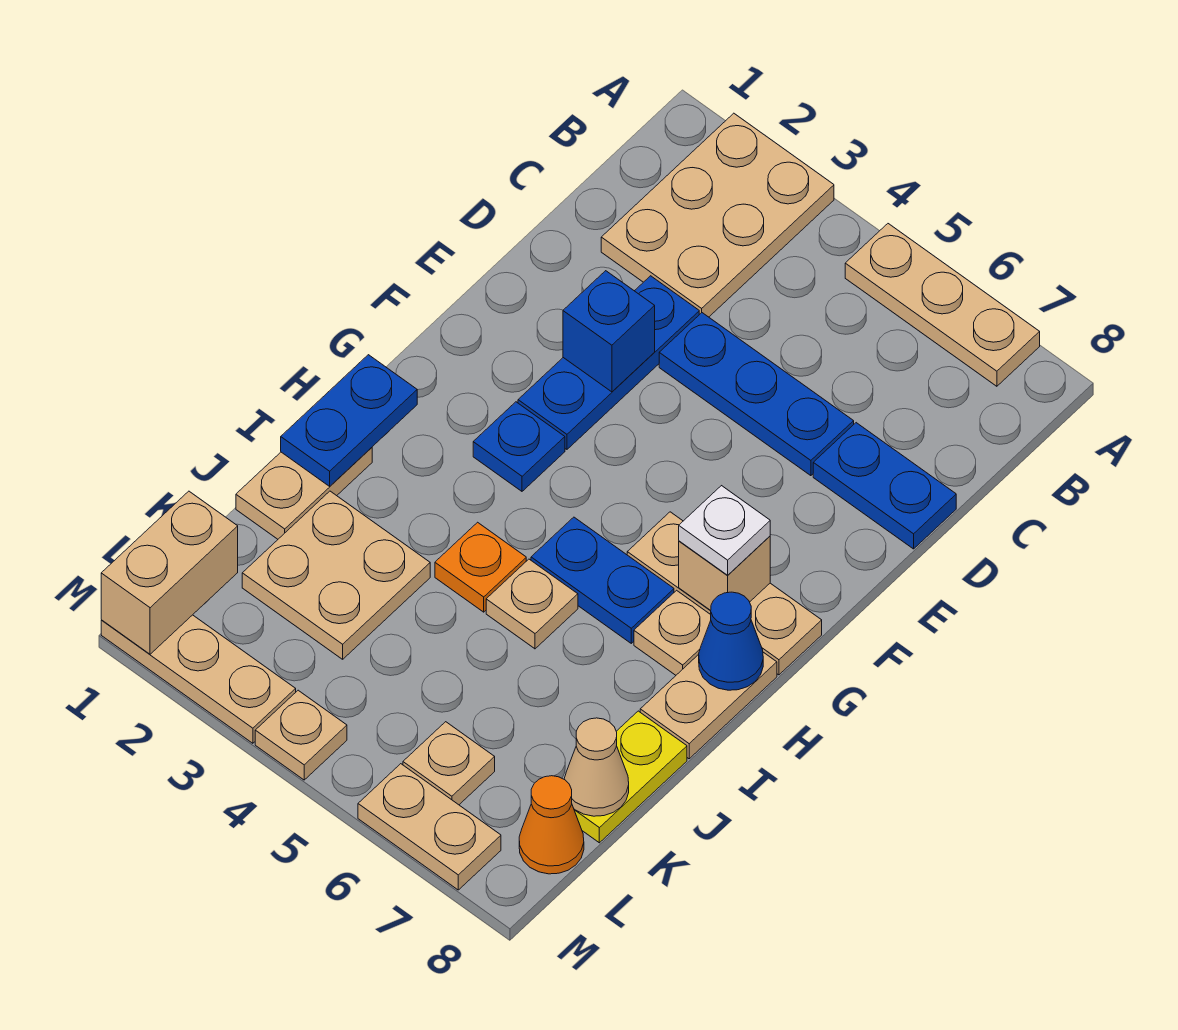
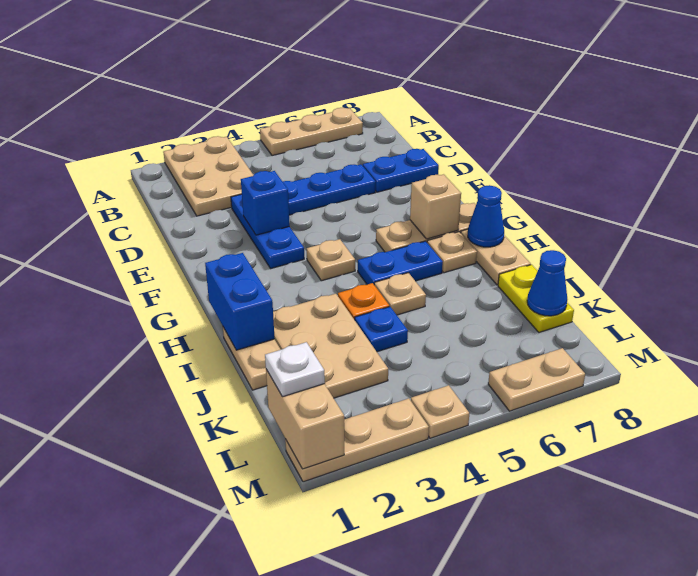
blue plate G3 level 1 -> blue plate J4 level 1
white plate G7 level 3 -> white plate L1 level 3
blue plate H1:I1 level 2 -> blue brick H1:I1 level 2
tan plate J2:K3 level 1 -> tan plate I2:K3 level 1
tan cone K8 level 2 -> blue cone K8 level 2
tan plate L6 level 1 -> tan plate G4 level 1
orange cone L8 level 1 -> none

